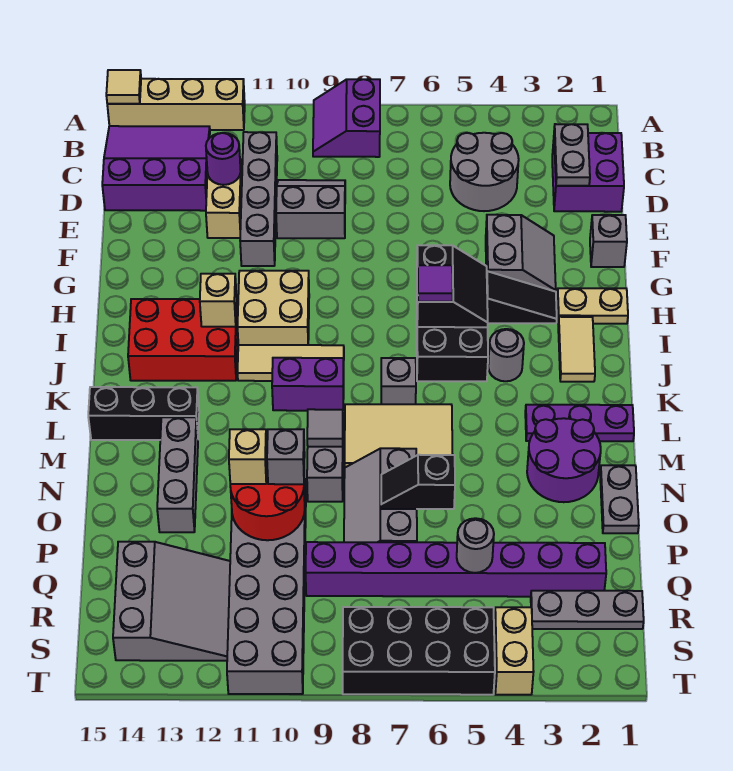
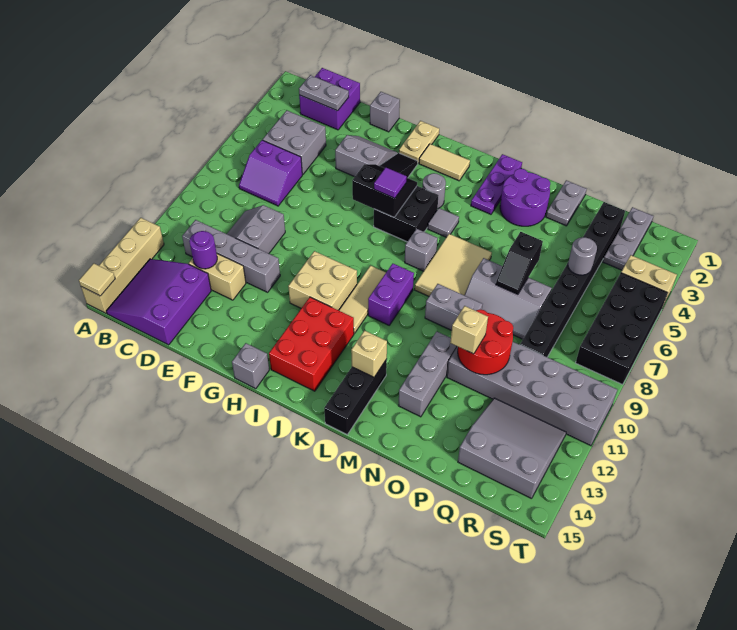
purple slope A8:B9 level 1 top 8 -> purple slope C6:D7 level 1 top 6
grey round brick C4:D5 level 1 -> grey brick C4:D5 level 1
tan brick I12 level 2 -> tan brick L13 level 2
grey tile M9 level 2 -> grey tile K5 level 1
grey brick M13:O13 level 1 -> grey brick N11:N13 level 1
grey plate N1:O1 level 1 -> grey plate O1:O2 level 1
grey brick O10 level 3 -> grey brick H15 level 1
purple brick Q2:Q9 level 1 -> black brick Q2:Q9 level 1

